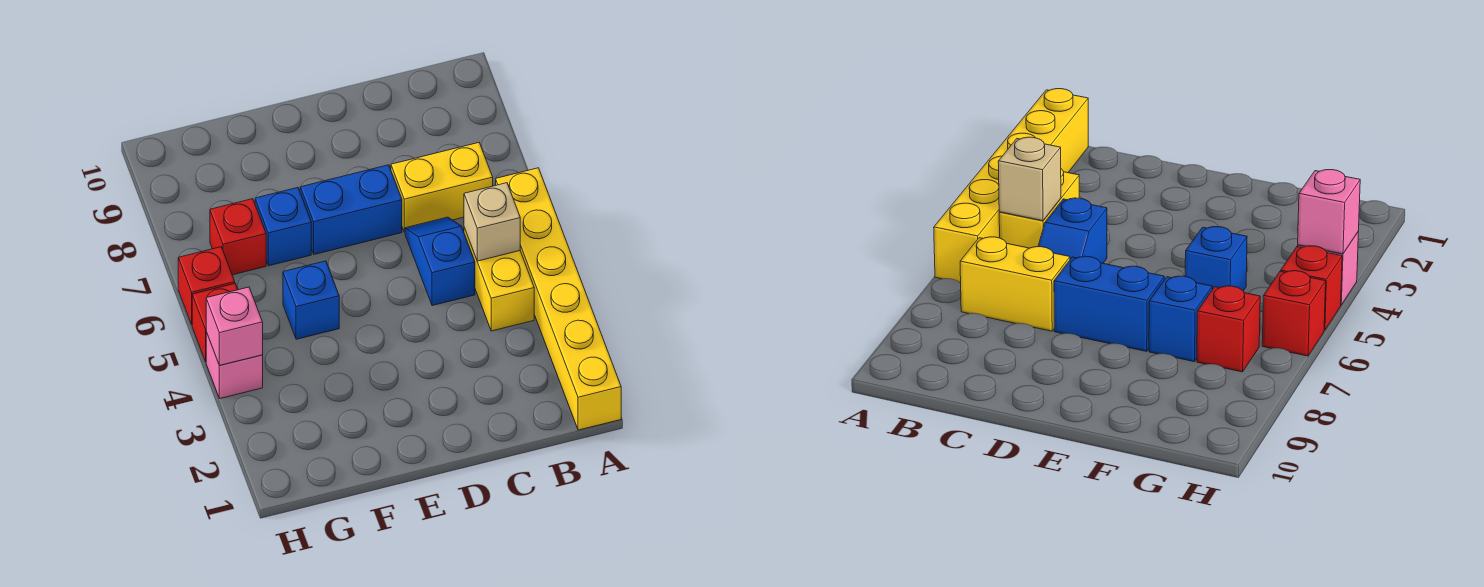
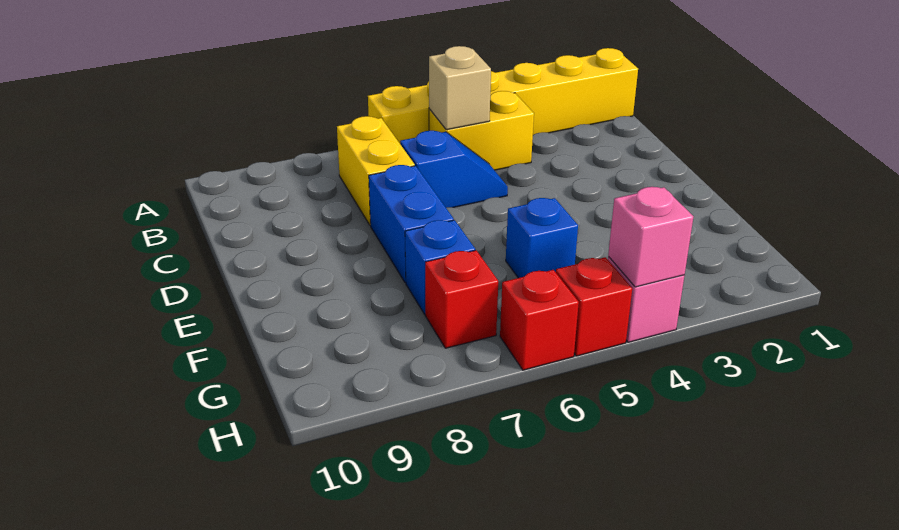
blue slope C5:C6 level 1 top 5 -> blue slope C5:C6 level 1 top 6

